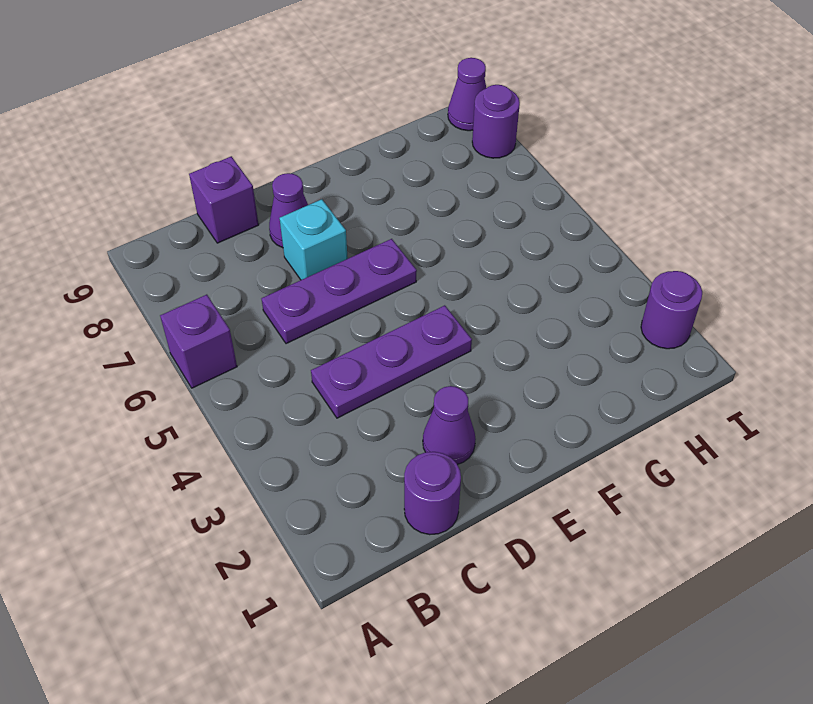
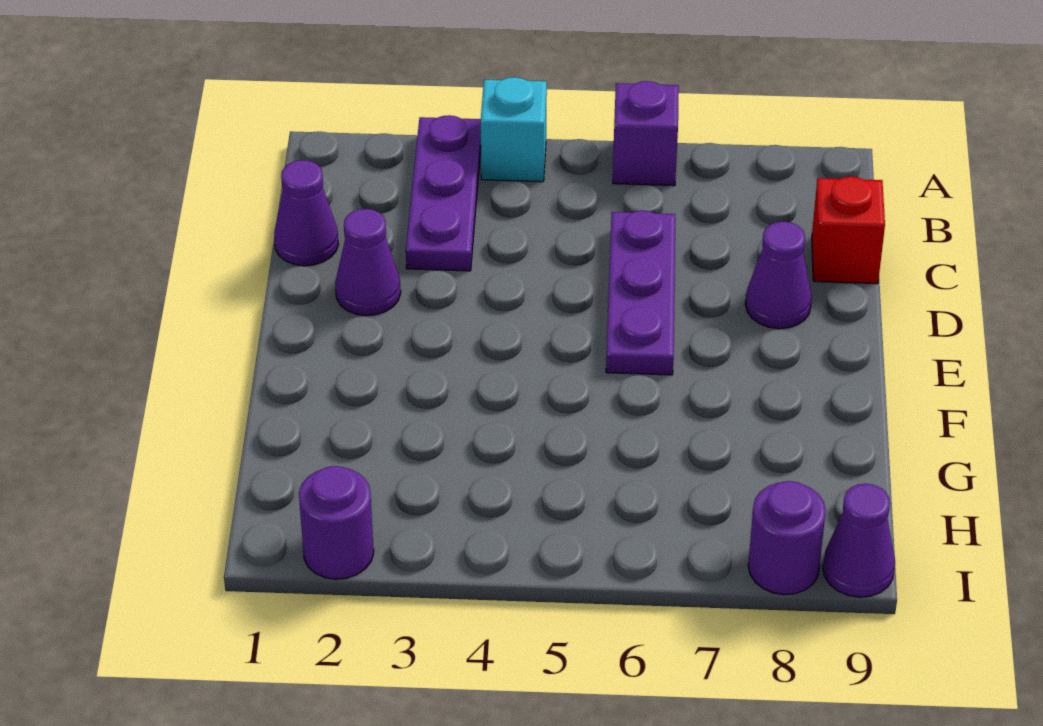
purple round brick C1 level 1 -> purple cone C1 level 1
purple plate C4:E4 level 1 -> purple plate A3:C3 level 1
purple brick C9 level 1 -> red brick C9 level 1
cyan brick D7 level 1 -> cyan brick A4 level 1

